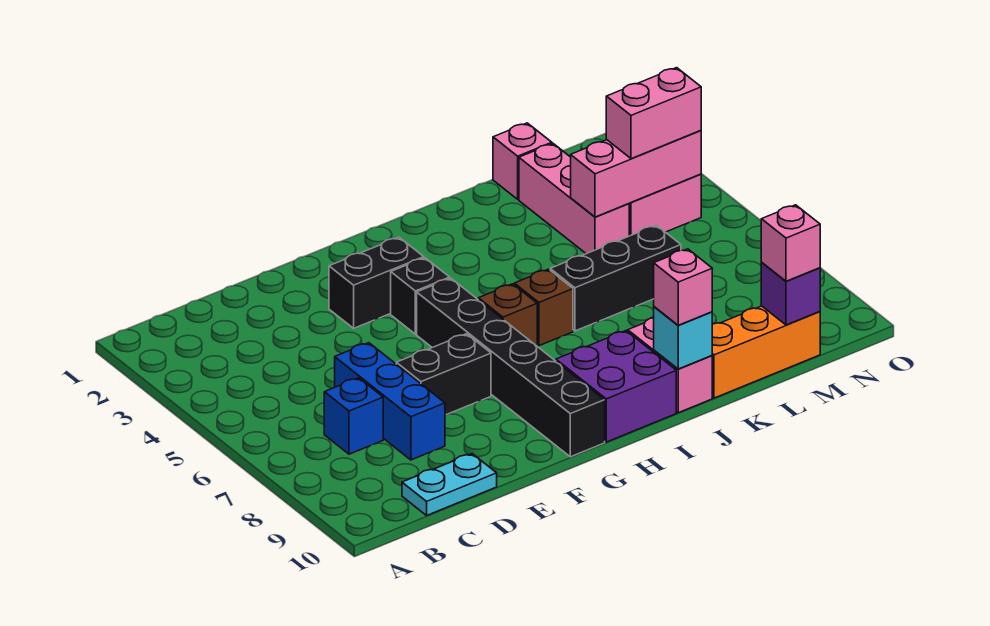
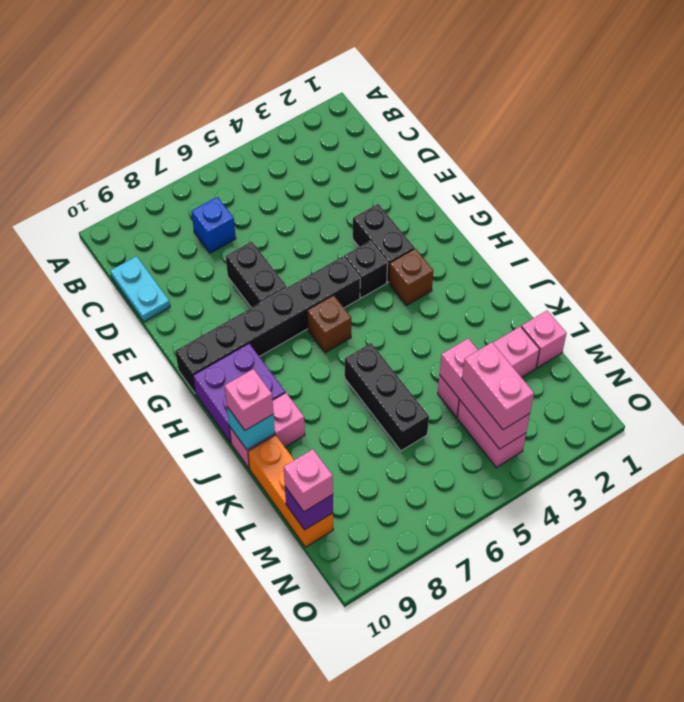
blue brick D6:D8 level 1 -> none
brown brick I6 level 1 -> brown brick H3 level 1

